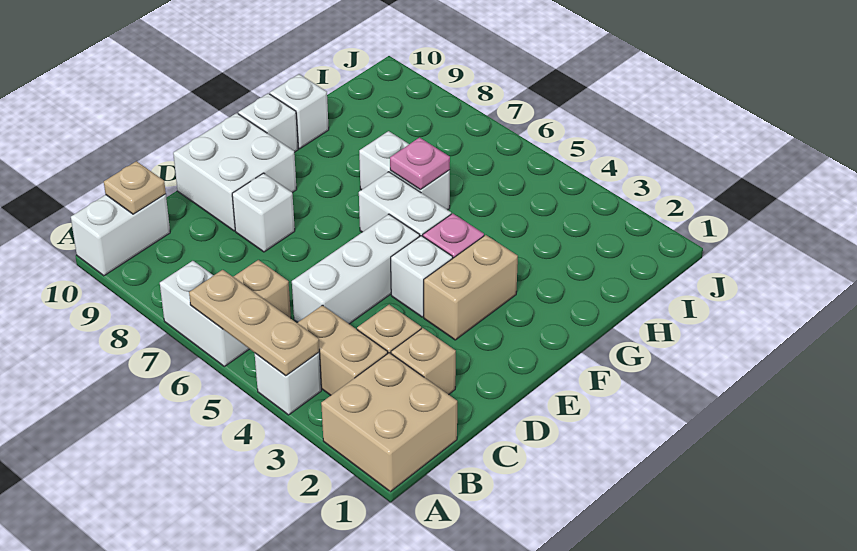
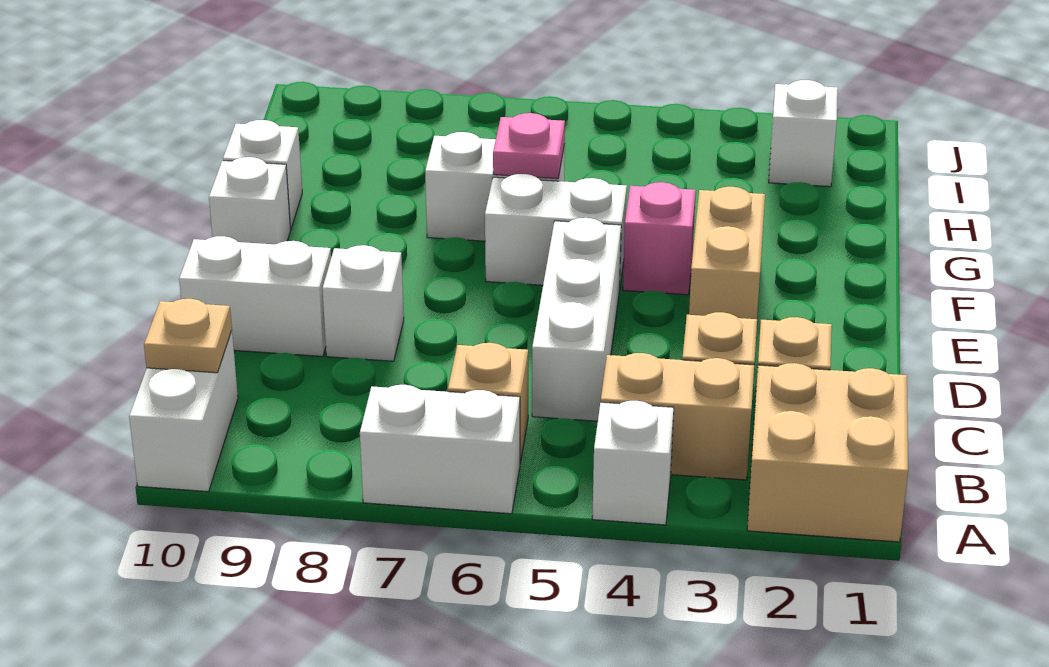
tan plate A4:A6 level 2 -> none
white brick D9:E10 level 1 -> white brick D9:D10 level 1
white brick E4 level 1 -> white brick I2 level 1

